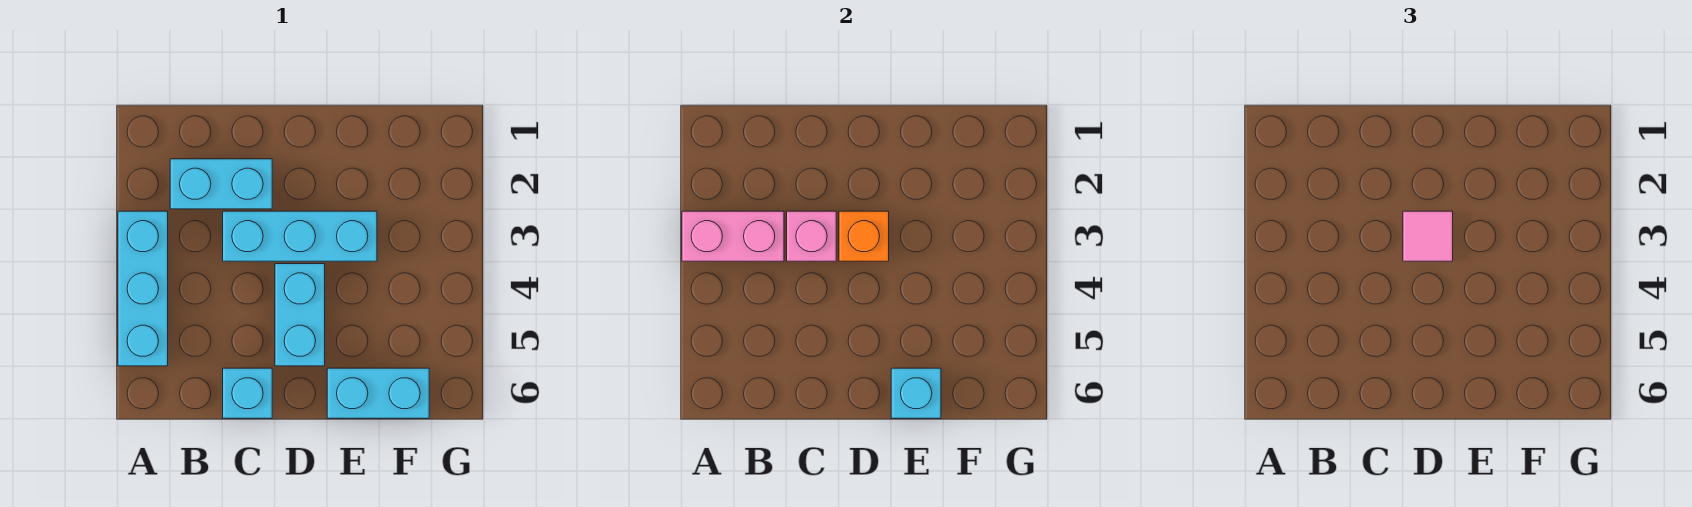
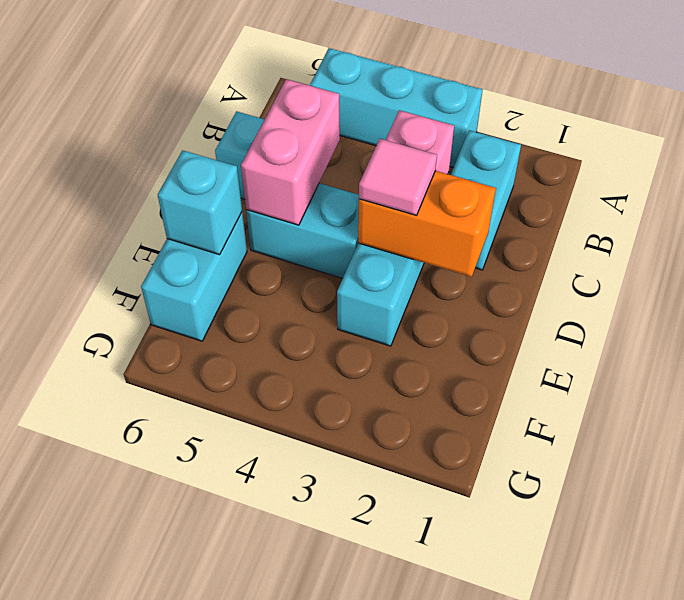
pink brick A3:B3 level 2 -> pink brick C5:D5 level 2
orange brick D3 level 2 -> orange brick D2:D3 level 2

